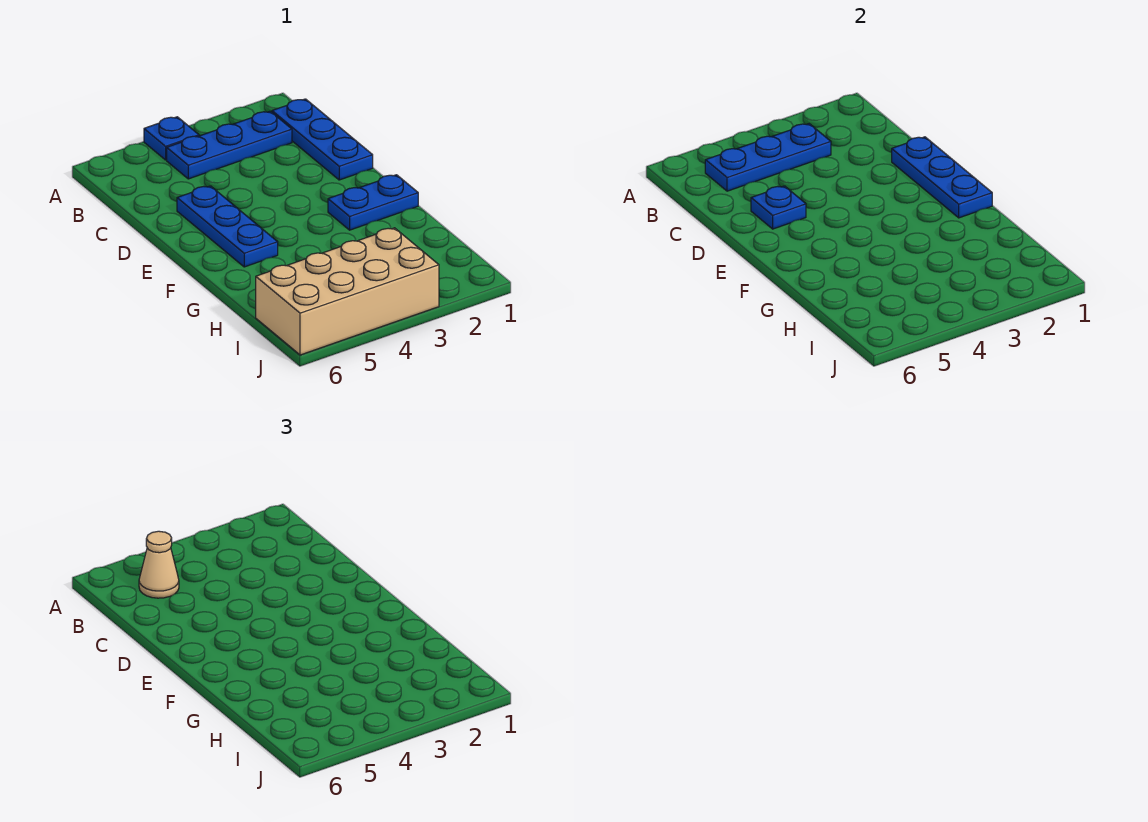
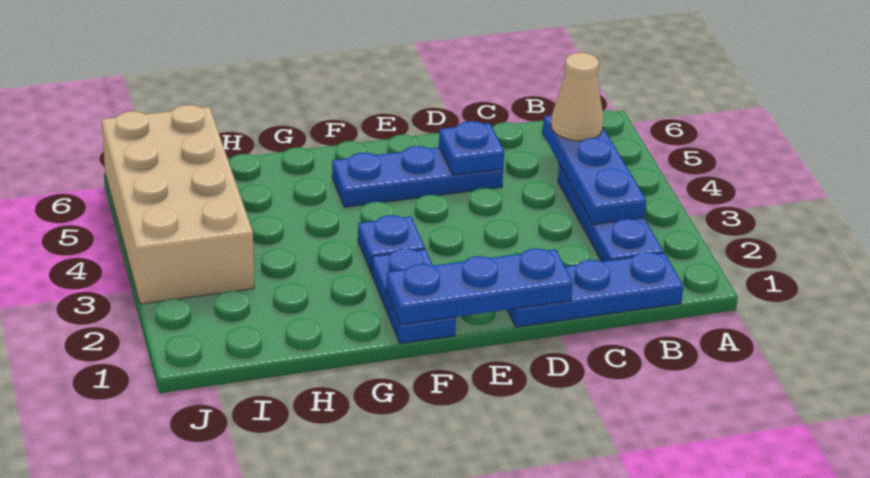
blue plate A4 level 1 -> blue plate F3 level 1

